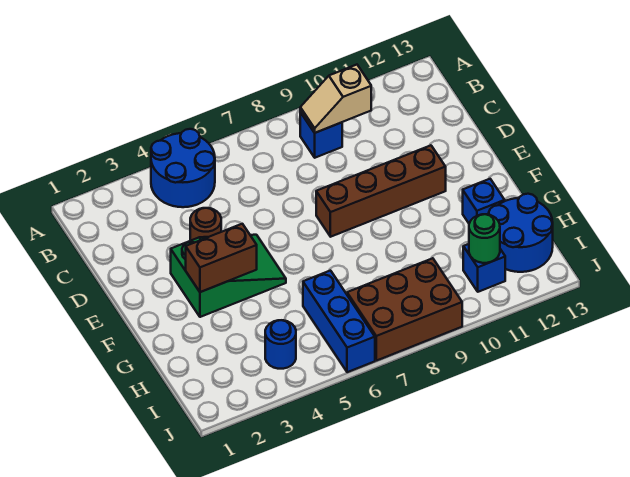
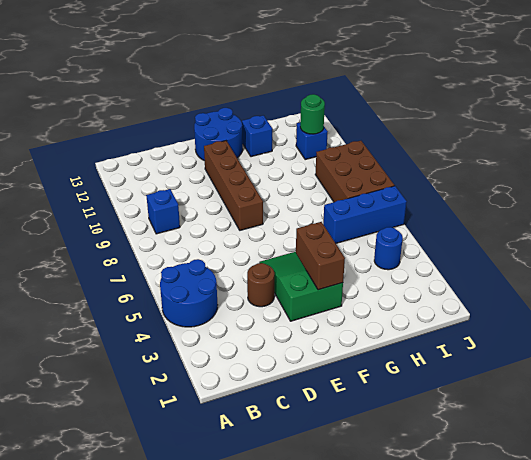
tan slope B9:B10 level 2 top 10 -> none
blue round brick H12:I13 level 1 -> blue round brick E12:F13 level 1

